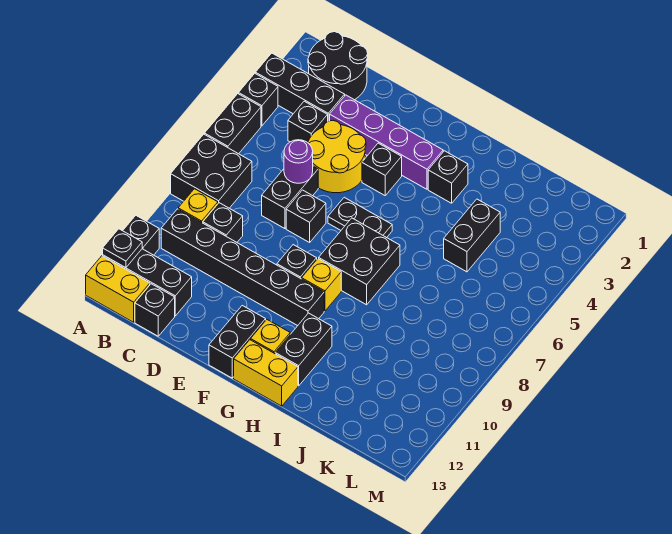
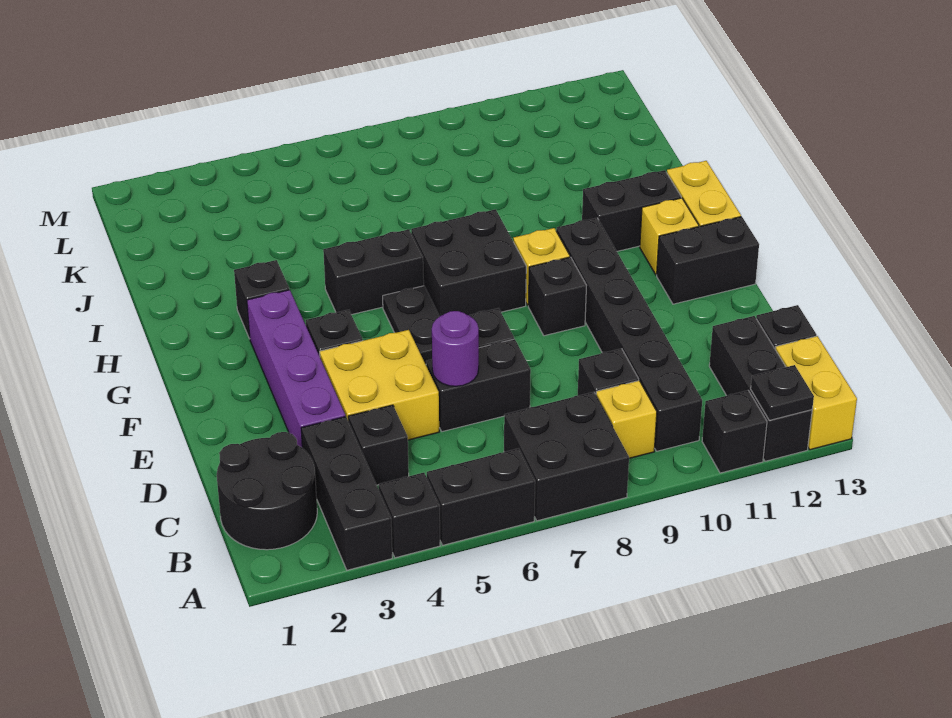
yellow round brick D4:E5 level 1 -> yellow brick D4:E5 level 1
black brick J4:J5 level 1 -> black brick H5:H6 level 1

